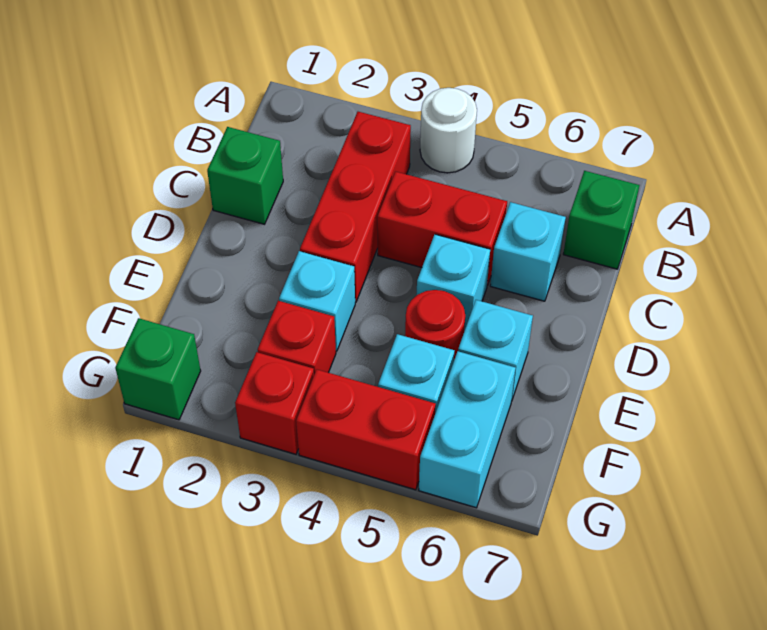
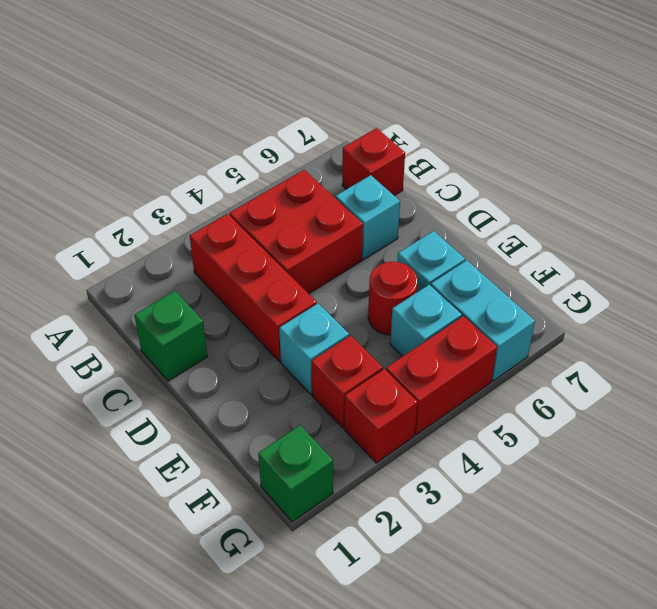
white round brick A4 level 1 -> none
green brick B7 level 1 -> red brick B7 level 1
red brick C4:C5 level 1 -> red brick B4:C5 level 1
cyan brick D5 level 1 -> none

